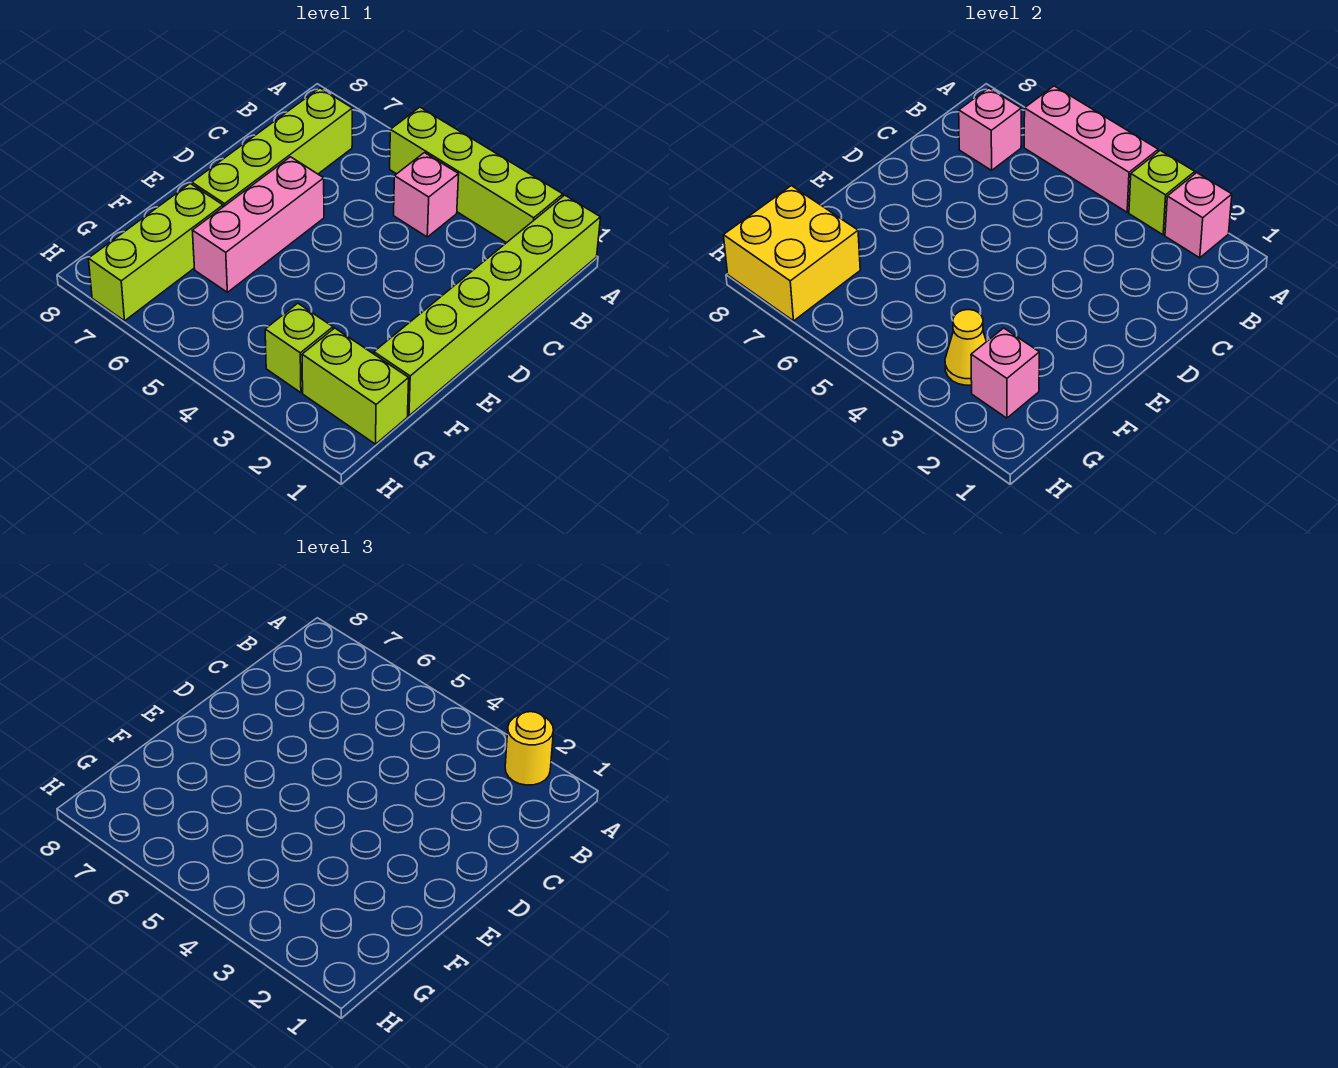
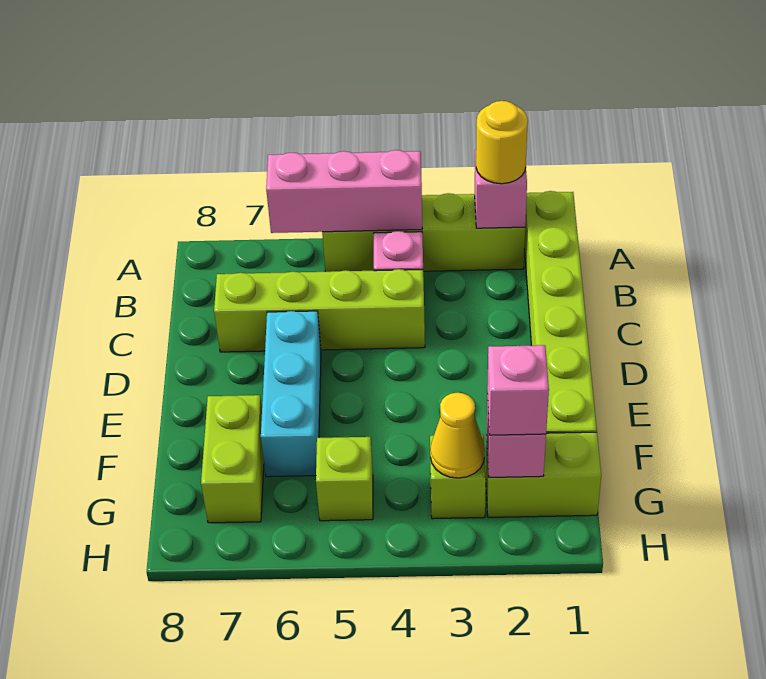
lime brick A3 level 2 -> lime brick G5 level 1
lime brick B7:E7 level 1 -> lime brick C4:C7 level 1
pink brick B7 level 2 -> pink brick G2 level 3
pink brick D6:F6 level 1 -> cyan brick D6:F6 level 1
lime brick F7:H7 level 1 -> lime brick F7:G7 level 1
yellow brick G7:H8 level 2 -> none

